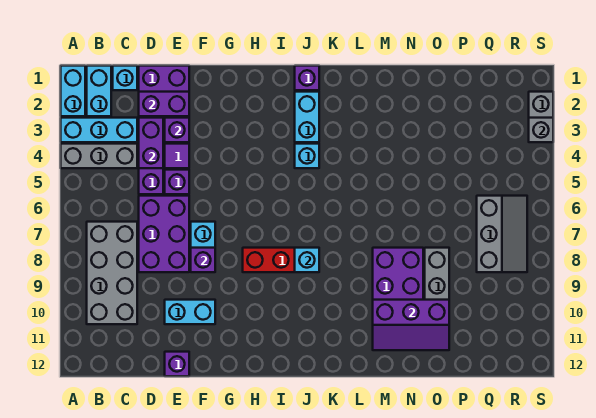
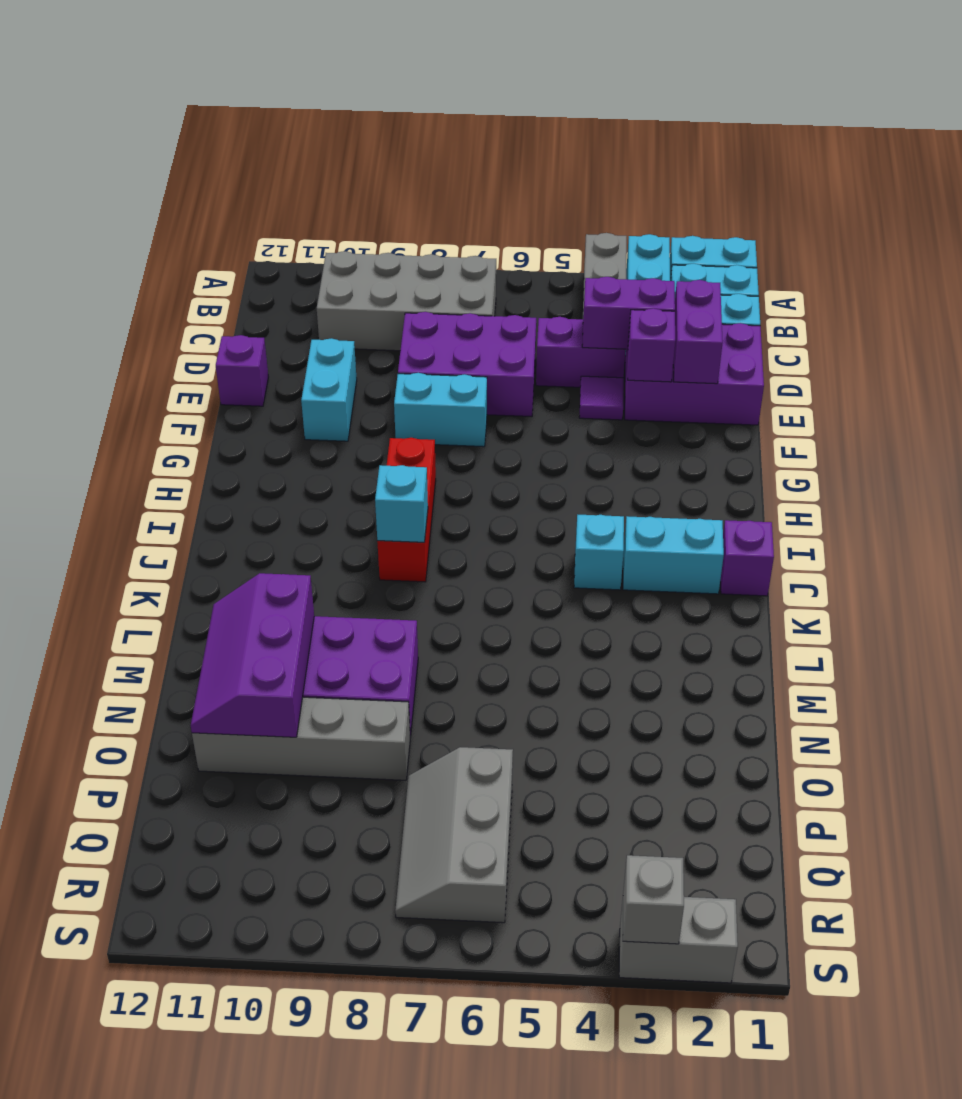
purple brick E5 level 1 -> none
purple brick F8 level 2 -> none
grey slope Q6:R8 level 1 top Q -> grey slope P6:R7 level 1 top 6

